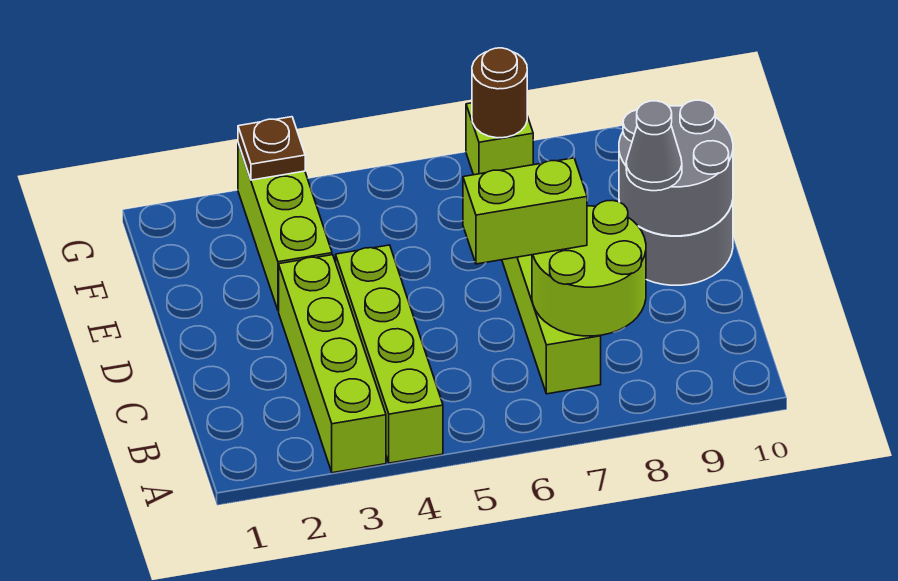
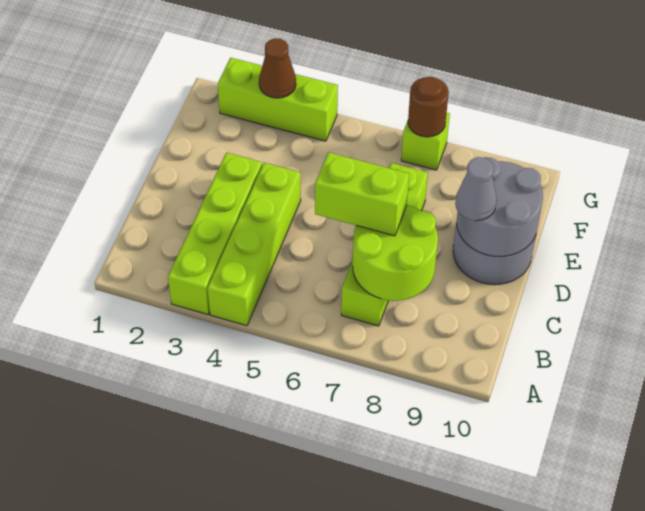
lime brick E3:G3 level 1 -> lime brick G2:G4 level 1
brown plate G3 level 2 -> brown cone G3 level 2

